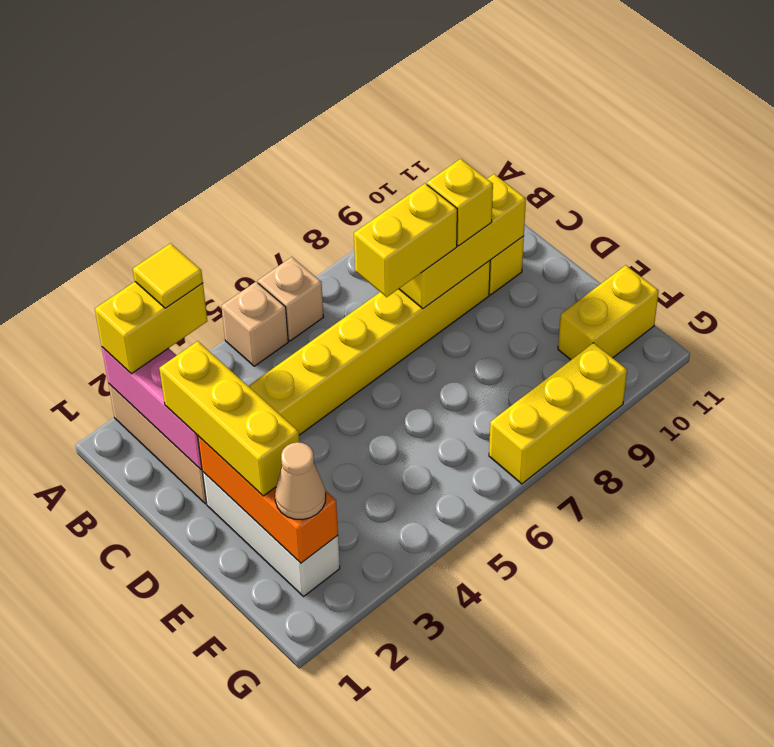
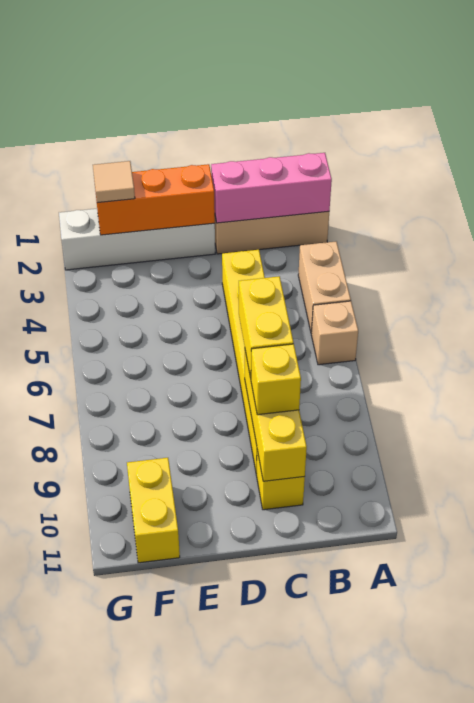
yellow brick A2:A3 level 3 -> none
yellow tile A3 level 4 -> none
tan brick A5 level 1 -> tan brick A4:A5 level 1
yellow brick C2:E2 level 3 -> none
white brick D2:F2 level 1 -> white brick D2:G2 level 1
tan cone F2 level 3 -> tan tile F2 level 3
yellow brick G7:G9 level 1 -> none

